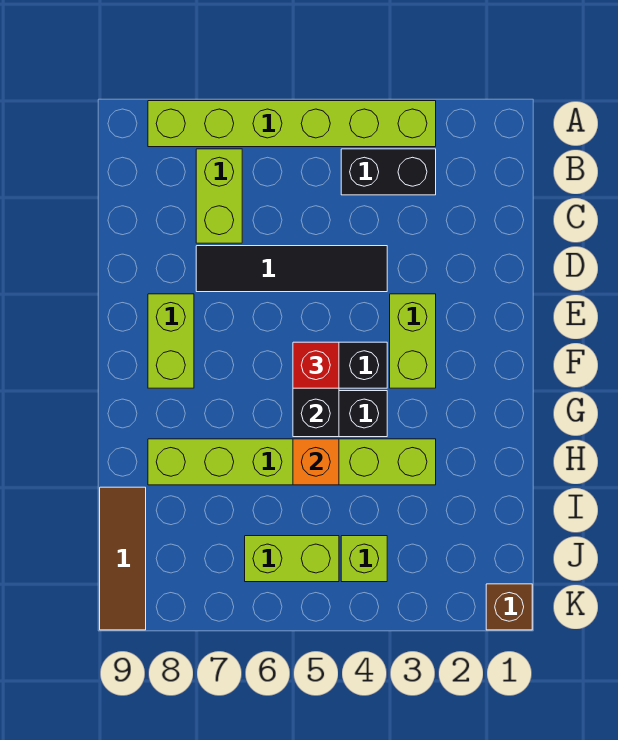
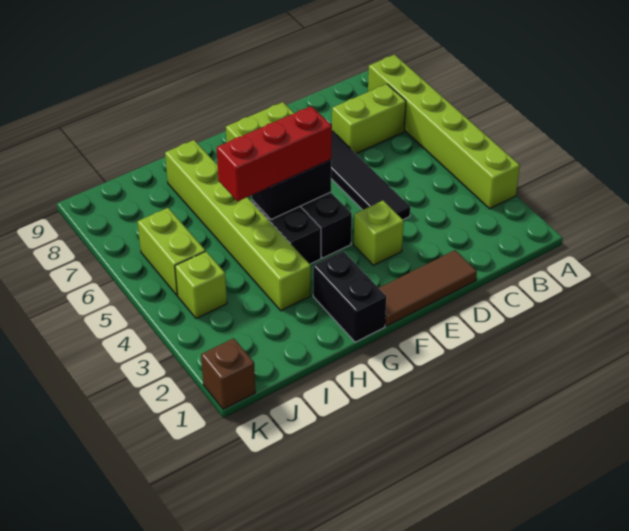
black brick B3:B4 level 1 -> black brick G1:G2 level 1
lime brick E3:F3 level 1 -> lime brick E3 level 1
red brick F5 level 3 -> red brick F5:H5 level 3
orange brick H5 level 2 -> none
brown tile I9:K9 level 1 -> brown tile D1:F1 level 1

